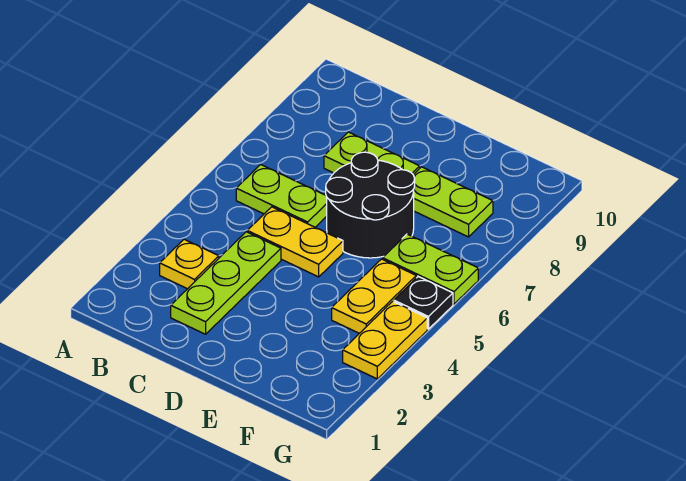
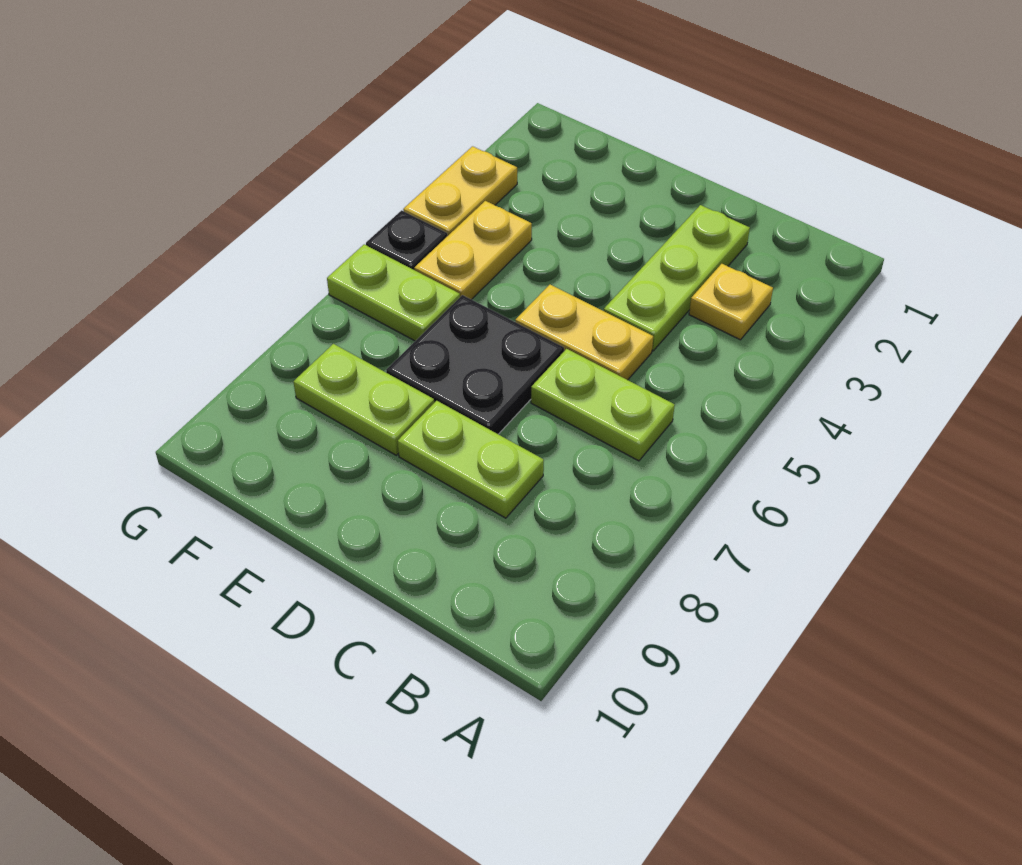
black round brick D6:E7 level 1 -> black plate D6:E7 level 1

